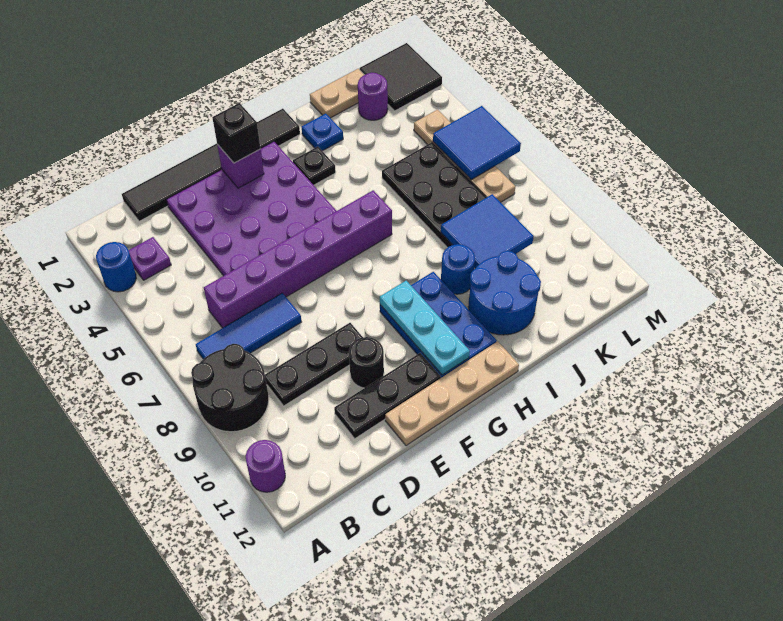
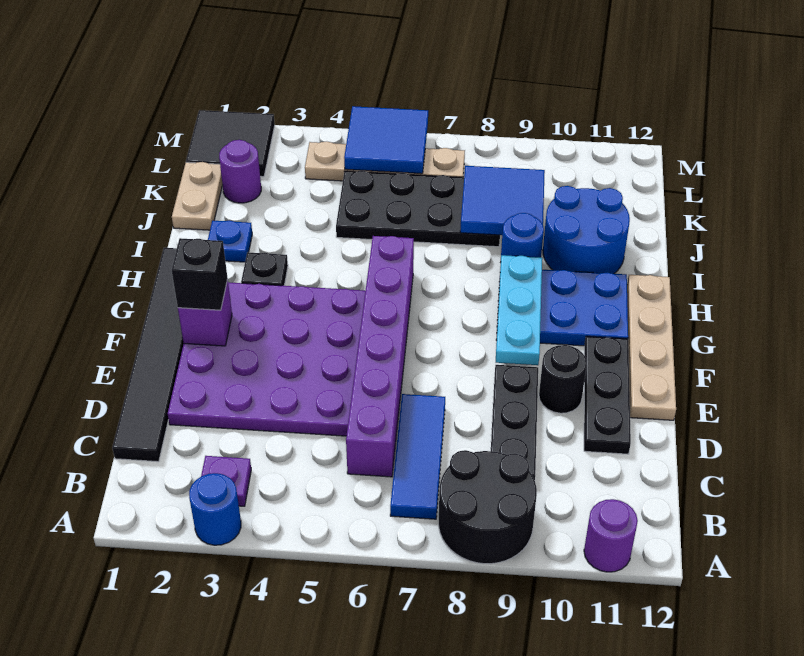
cyan plate G9:G11 level 2 -> cyan plate F9:H9 level 2

